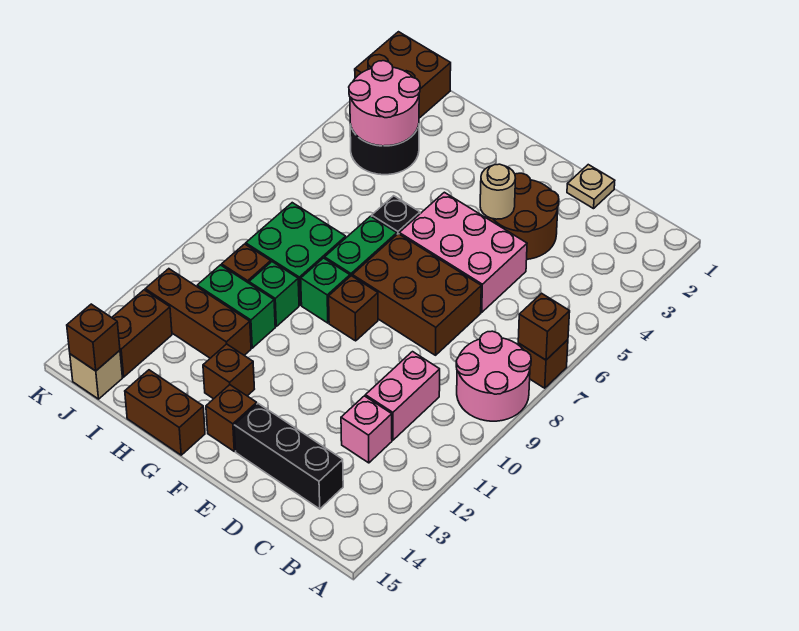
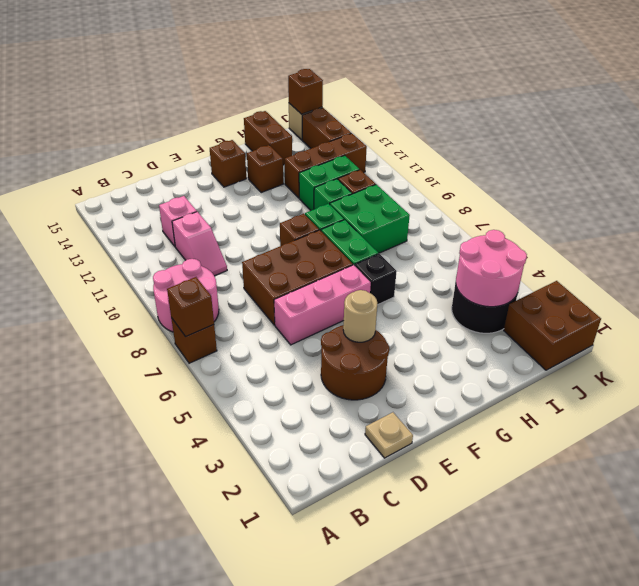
pink brick C10:C11 level 1 -> pink slope C10:C11 level 1 top 11
black brick C14:E14 level 1 -> none
pink brick D5:F6 level 1 -> pink brick D6:F6 level 1
brown brick G15:H15 level 1 -> brown brick H14:H15 level 1

